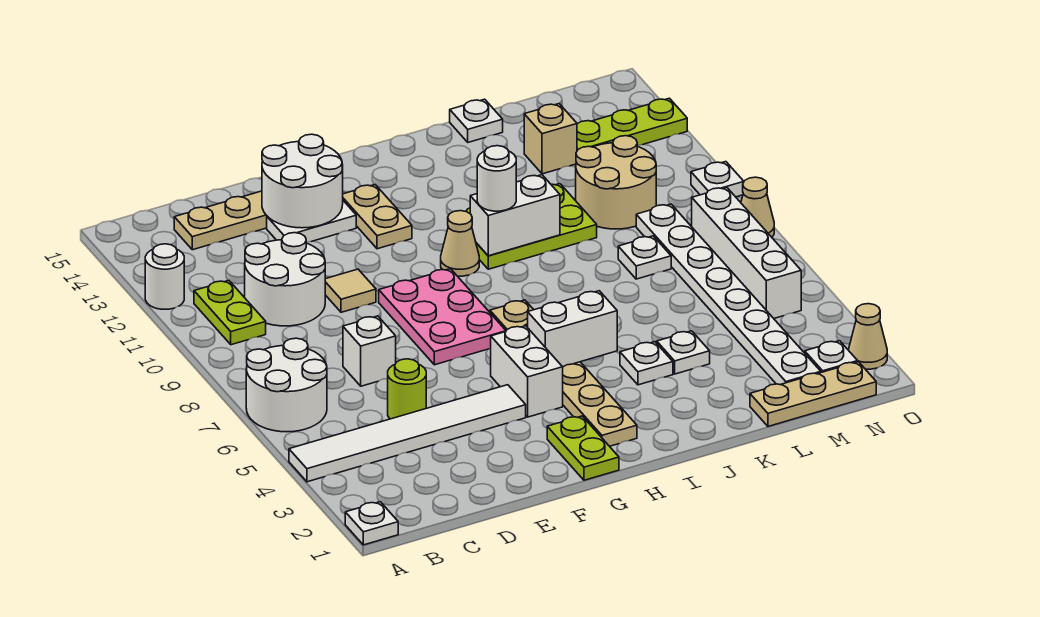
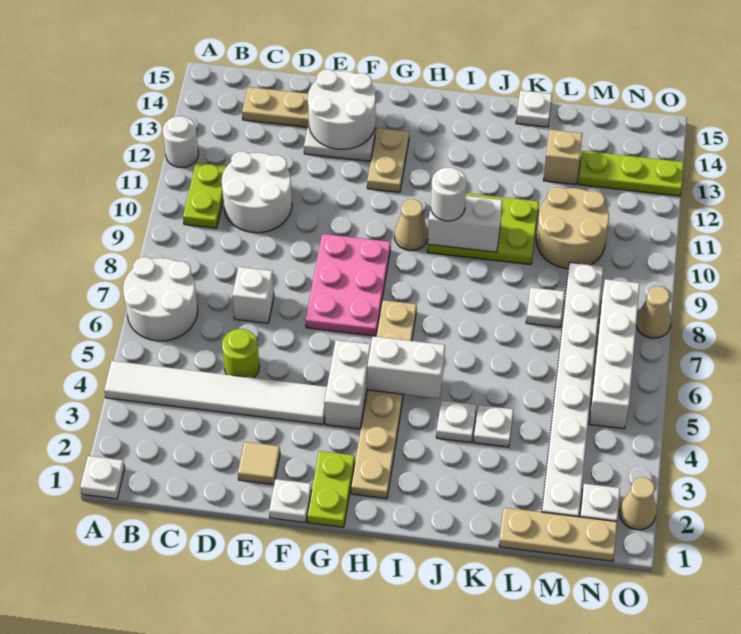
tan tile E10 level 1 -> tan tile E2 level 1
white plate O10 level 1 -> white plate F1 level 1

